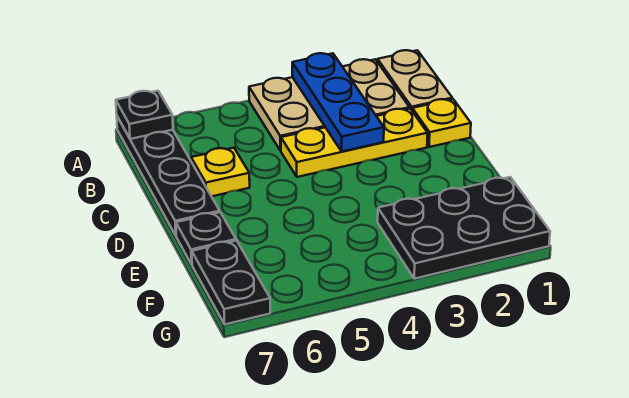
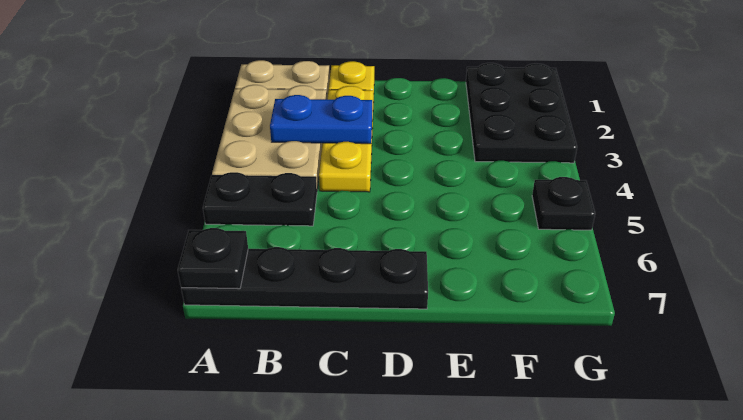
blue plate A3:C3 level 2 -> blue plate B3:C3 level 2
yellow plate C6 level 1 -> none
black plate E7 level 1 -> black plate G5 level 1
black plate F7:G7 level 1 -> black plate A5:B5 level 1

